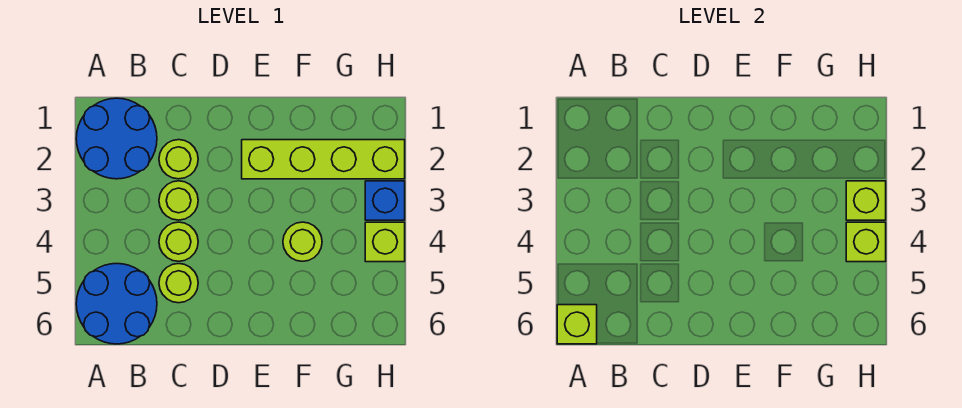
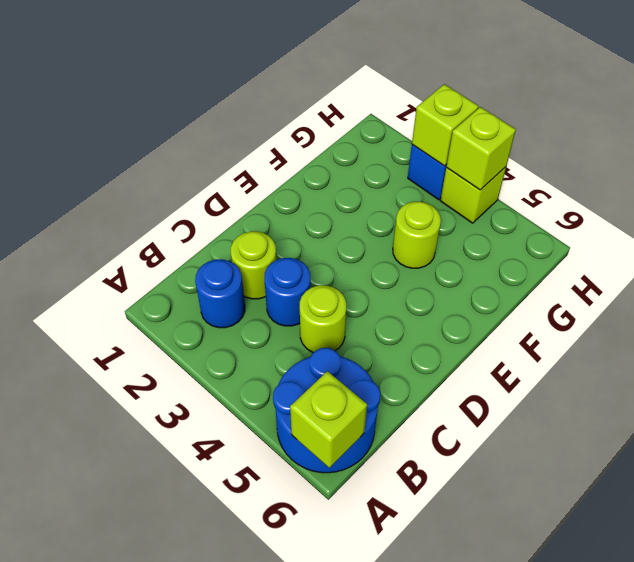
blue round brick A1:B2 level 1 -> blue round brick B2 level 1
lime round brick C3 level 1 -> blue round brick C3 level 1
lime round brick C5 level 1 -> none
lime brick E2:H2 level 1 -> none

